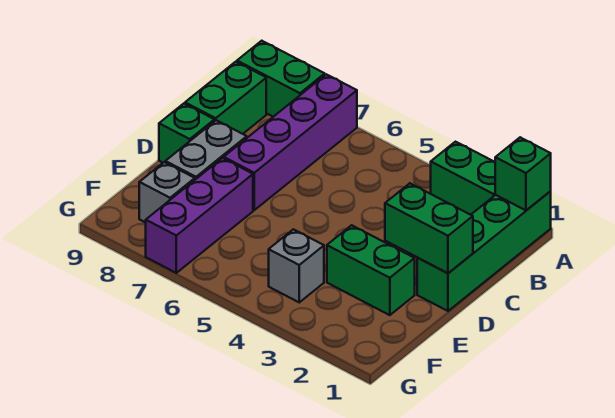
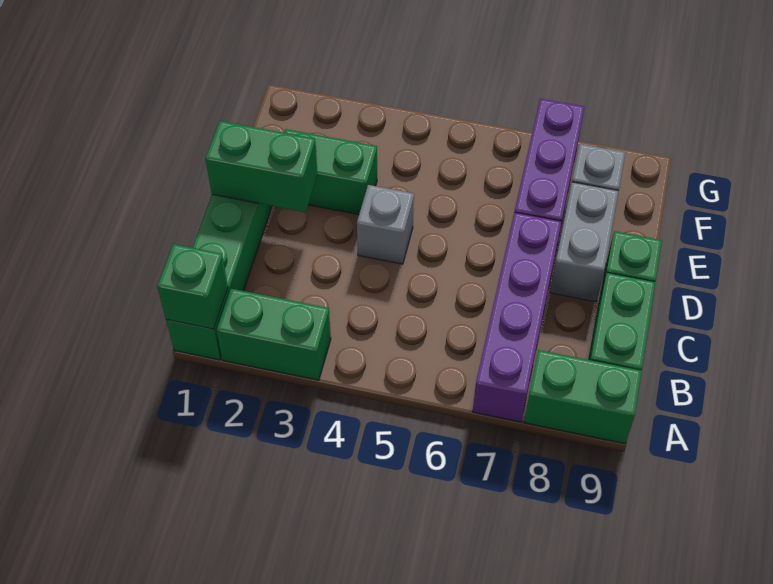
grey brick F4 level 1 -> grey brick D4 level 1

